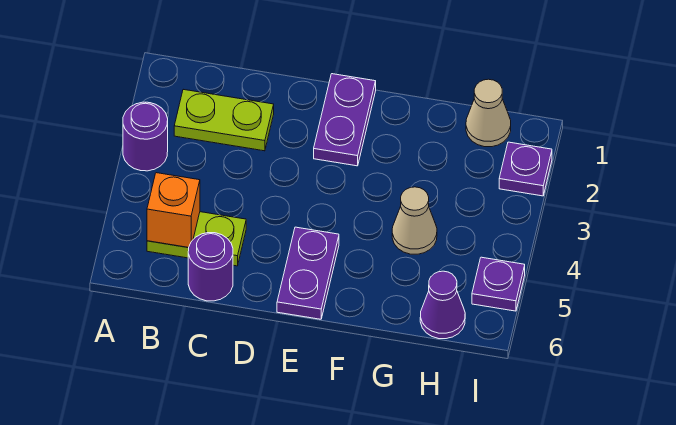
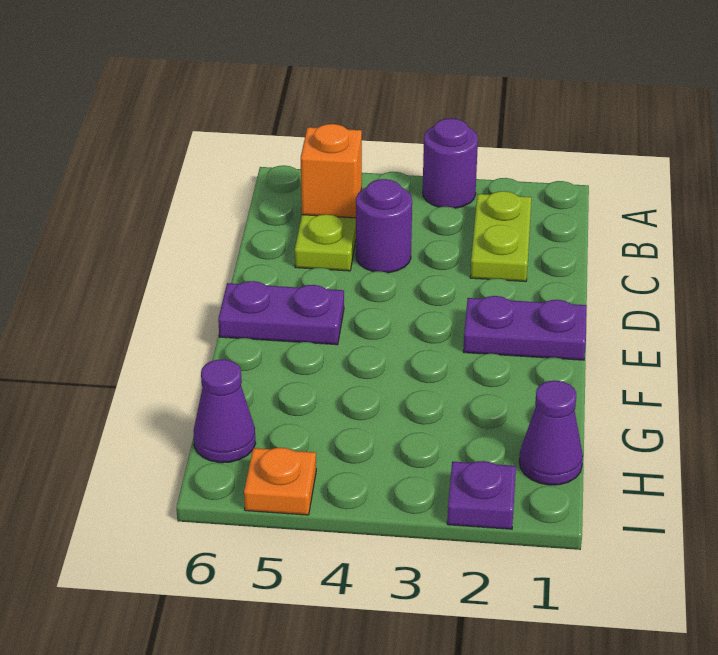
purple round brick C6 level 1 -> purple round brick C4 level 1
tan cone G4 level 1 -> none
tan cone H1 level 1 -> purple cone H1 level 1
purple plate I5 level 1 -> orange plate I5 level 1

